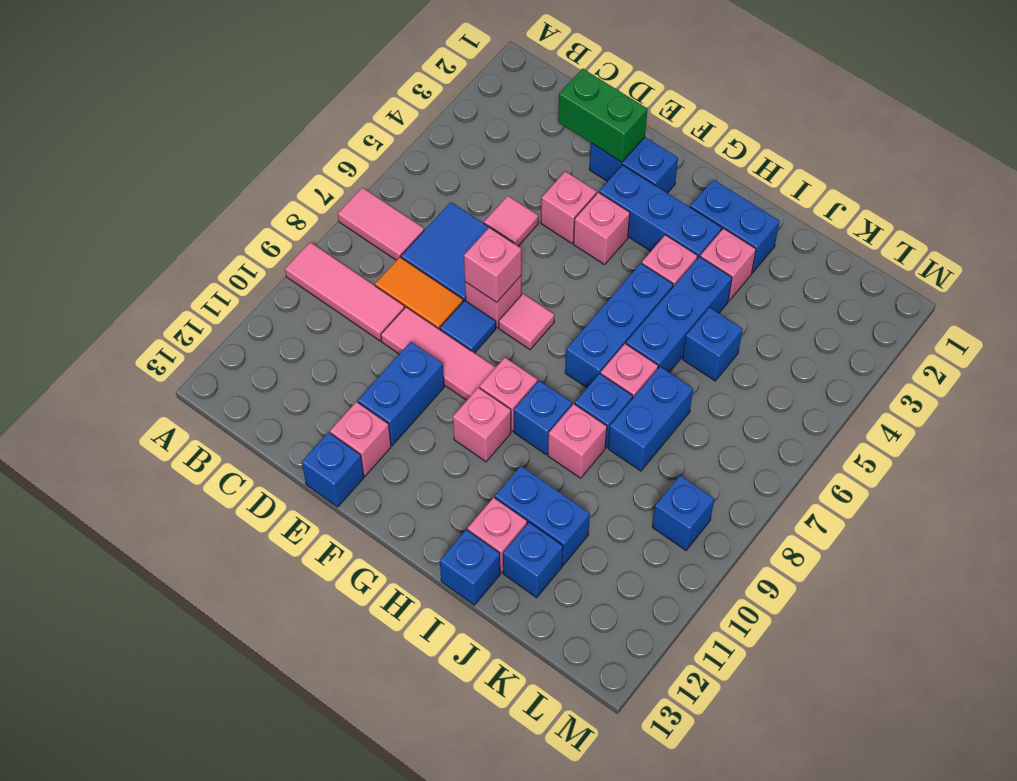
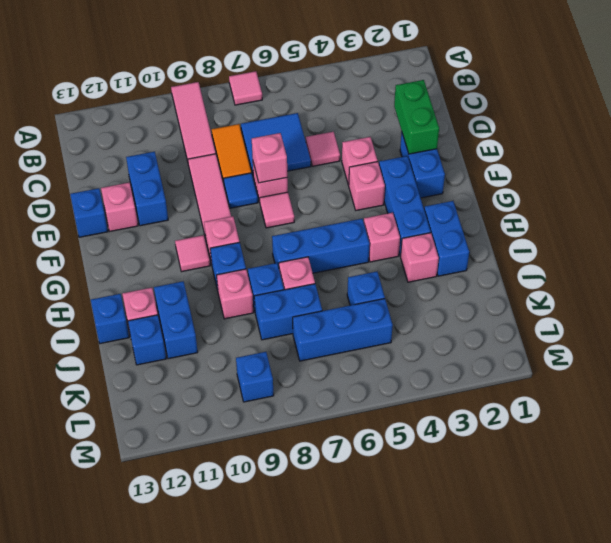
pink tile A7:B7 level 1 -> pink tile A7 level 1
blue brick E10:E11 level 1 -> blue brick D11:E11 level 1
pink brick G10 level 1 -> pink tile G10 level 1
blue brick I4:I6 level 1 -> blue brick K5:K7 level 1

